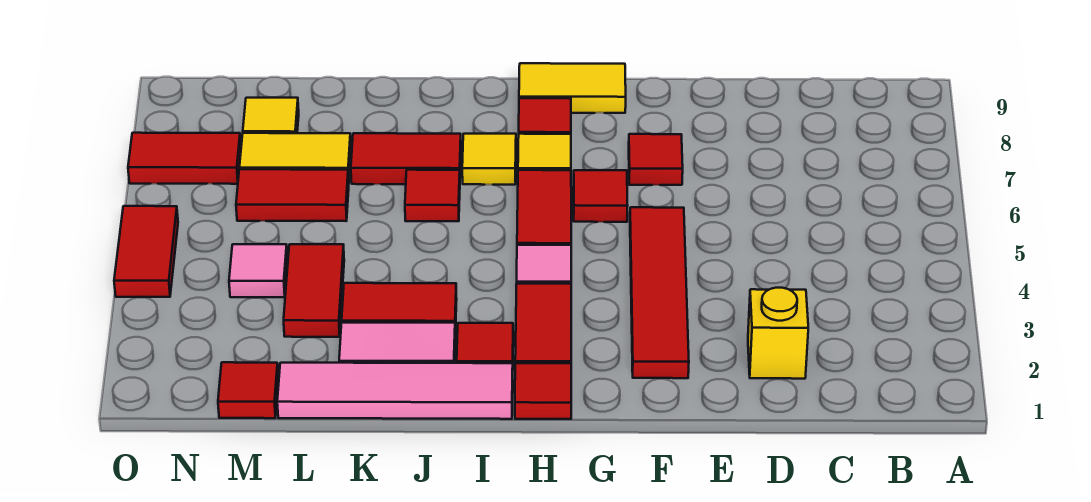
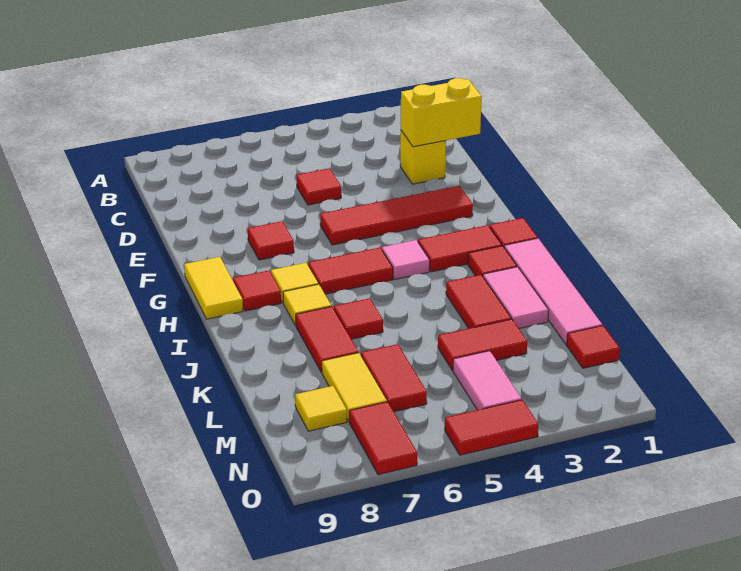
none -> yellow brick D1:D2 level 2
red tile G6 level 1 -> red tile D5 level 1
pink tile M4 level 1 -> pink tile M4:N4 level 1

